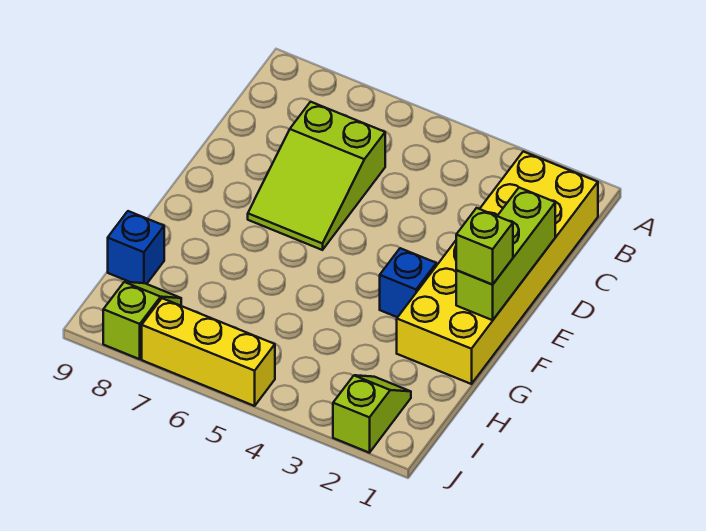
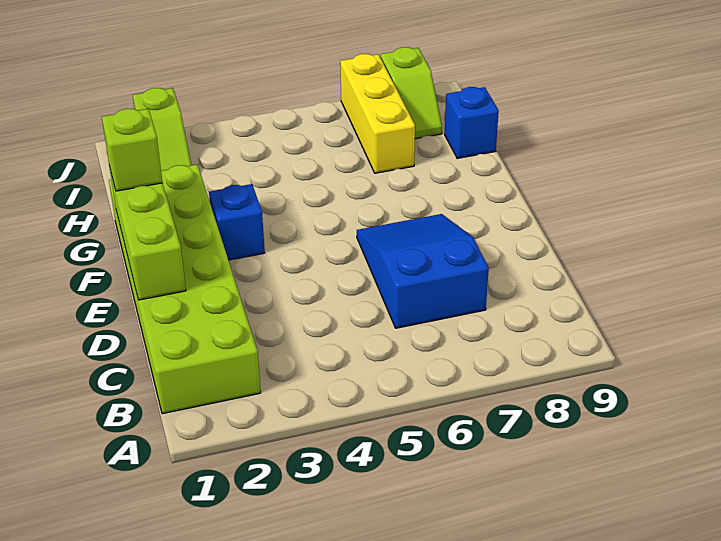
yellow brick B1:G2 level 1 -> lime brick B1:G2 level 1
lime slope C6:E7 level 1 top C -> blue slope C6:E7 level 1 top C
yellow brick J5:J7 level 1 -> yellow brick H7:J7 level 1

